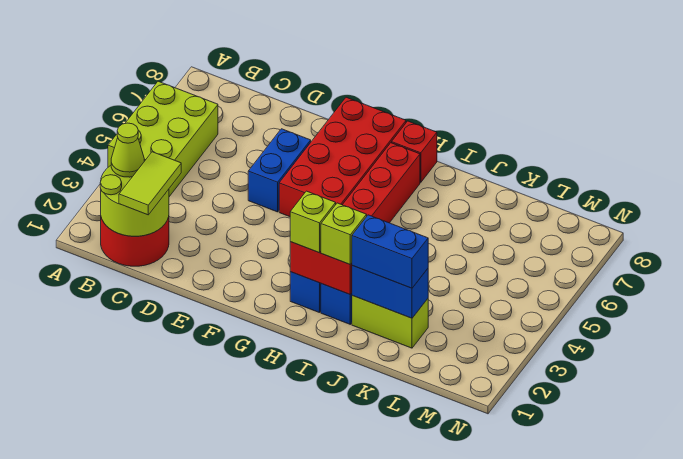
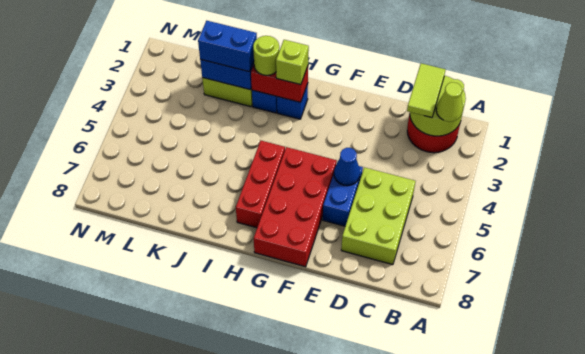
lime brick A4:B6 level 1 -> lime brick C5:D7 level 1
none -> blue cone E5 level 2
red brick H8 level 1 -> none
lime brick I2 level 3 -> lime round brick I2 level 3

